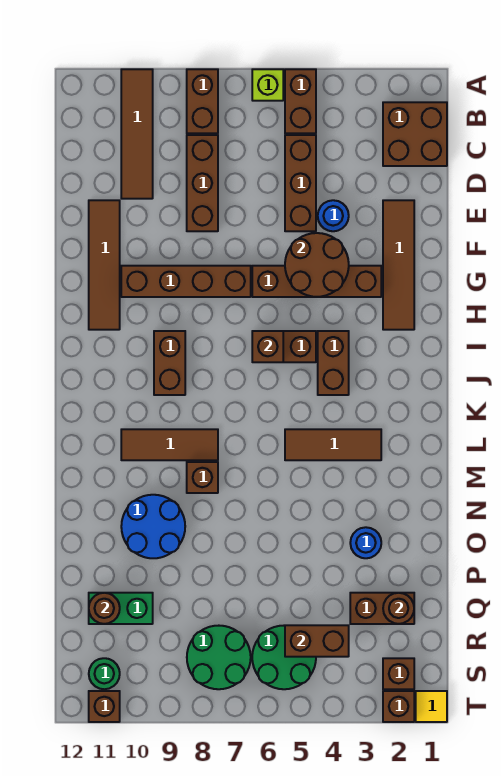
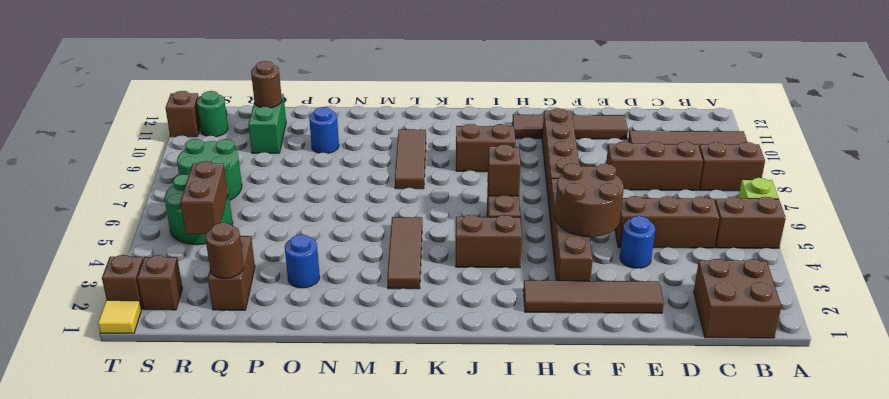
brown brick M8 level 1 -> none
blue round brick N9:O10 level 1 -> blue round brick O10 level 1

